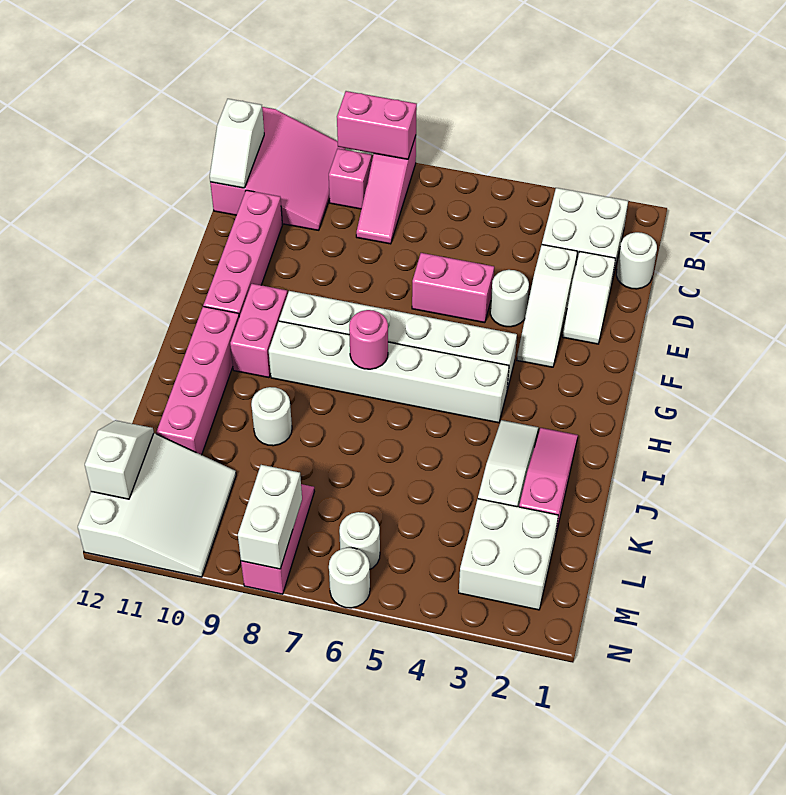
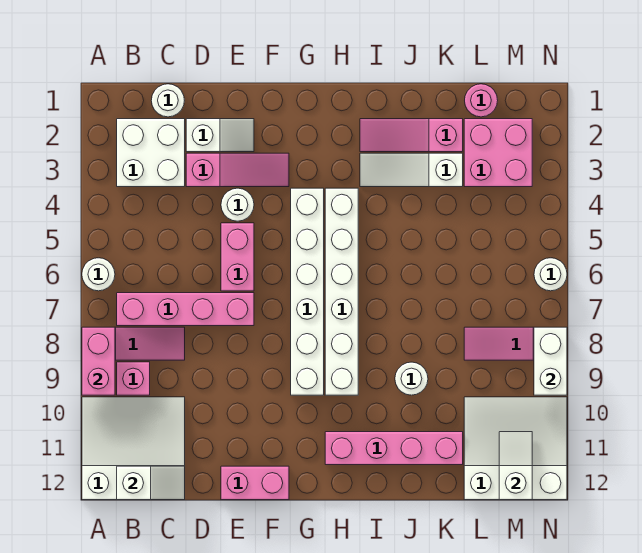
pink slope A10:C12 level 1 top 12 -> white slope A10:C12 level 1 top 12
white slope D3:F3 level 1 top D -> pink slope D3:F3 level 1 top D
pink brick D11:G11 level 1 -> pink brick B7:E7 level 1
pink brick G10:H10 level 1 -> pink brick E12:F12 level 1
pink round brick H7 level 2 -> pink round brick L1 level 1
white brick L2:M3 level 1 -> pink brick L2:M3 level 1
white slope L12:M12 level 2 top M -> white slope M11:M12 level 2 top 12
white round brick M6 level 1 -> white round brick A6 level 1
white brick M8:N8 level 2 -> white brick N8:N9 level 2

